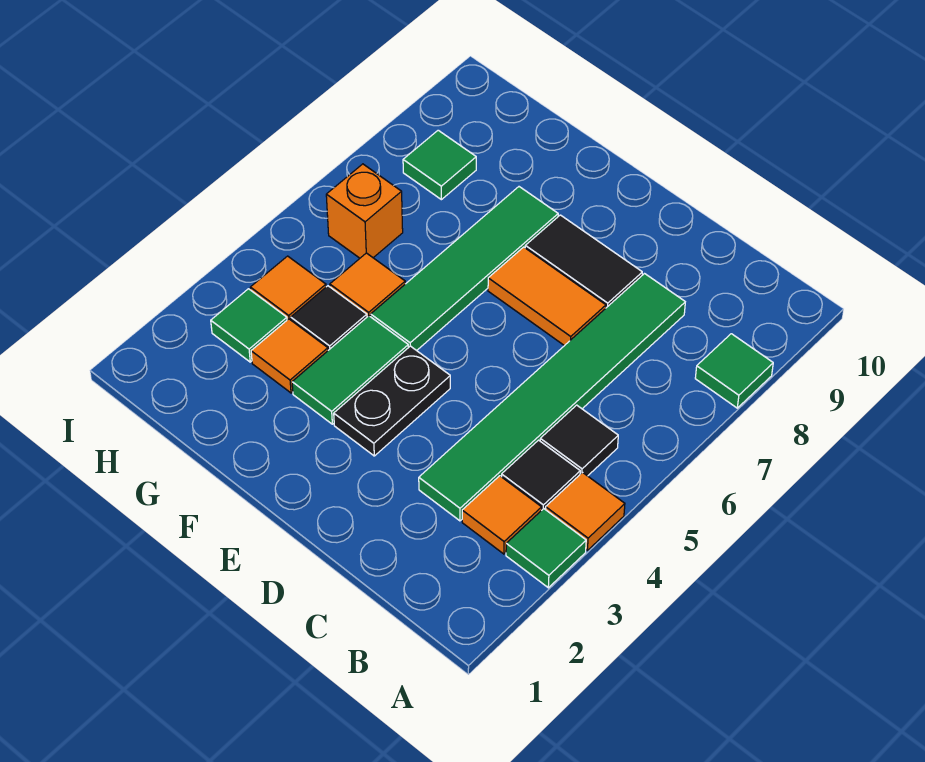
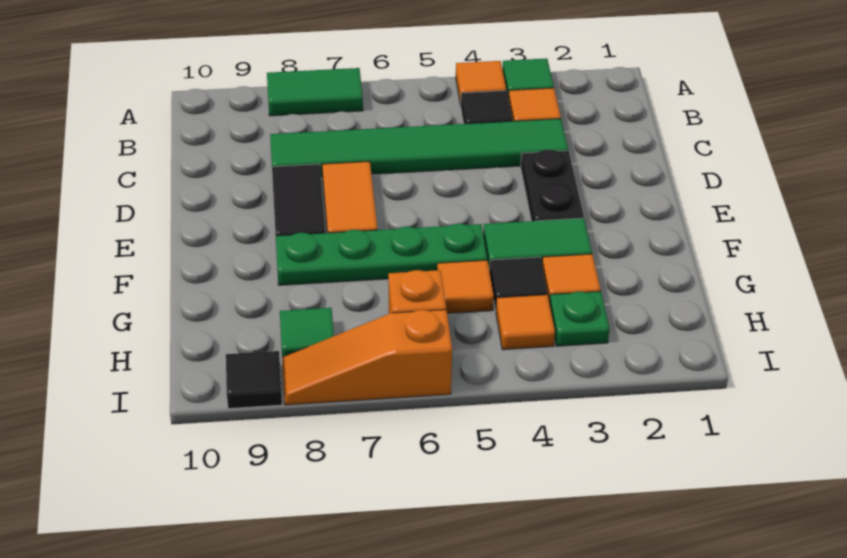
green tile A8 level 1 -> green tile A7:A8 level 1
black tile B5 level 1 -> black tile I9 level 1
black plate E3:E4 level 1 -> black plate D3:E3 level 1
green tile F5:F8 level 1 -> green plate F5:F8 level 1
green tile H3 level 1 -> green plate H3 level 1
none -> orange slope I6:I8 level 1 top 6

